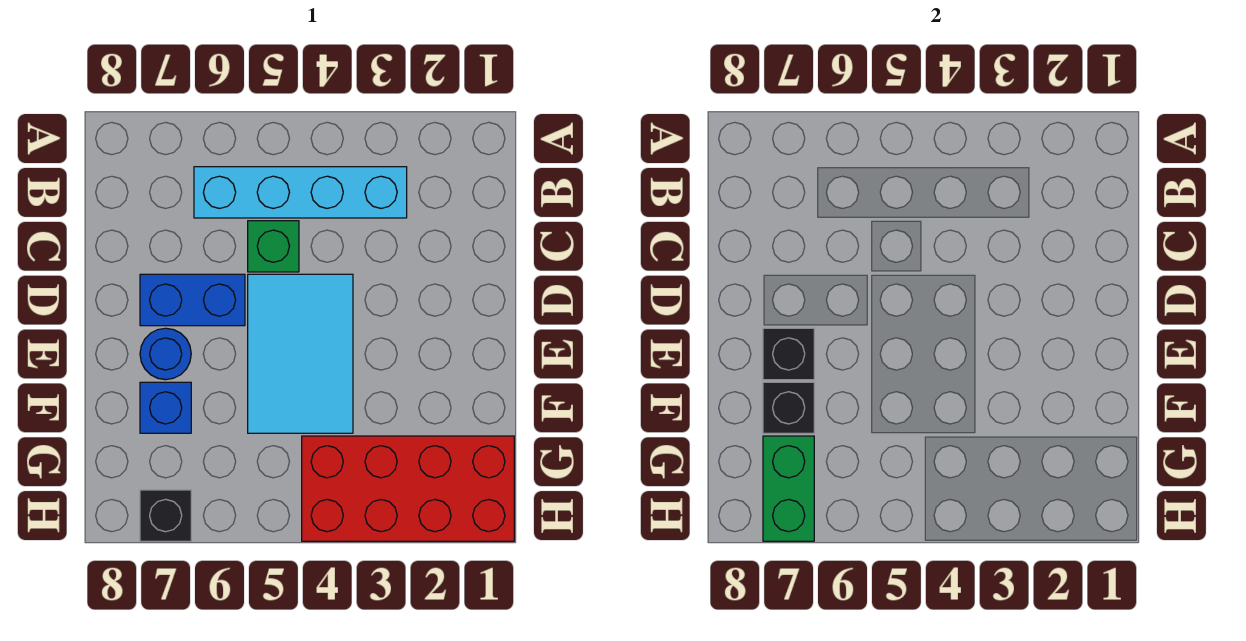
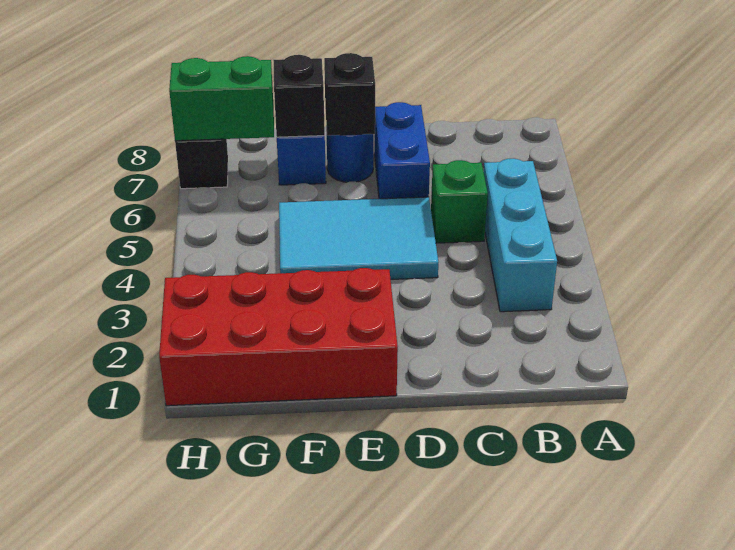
cyan brick B3:B6 level 1 -> cyan brick B3:B5 level 1
red brick G1:H4 level 1 -> red brick E1:H2 level 1

